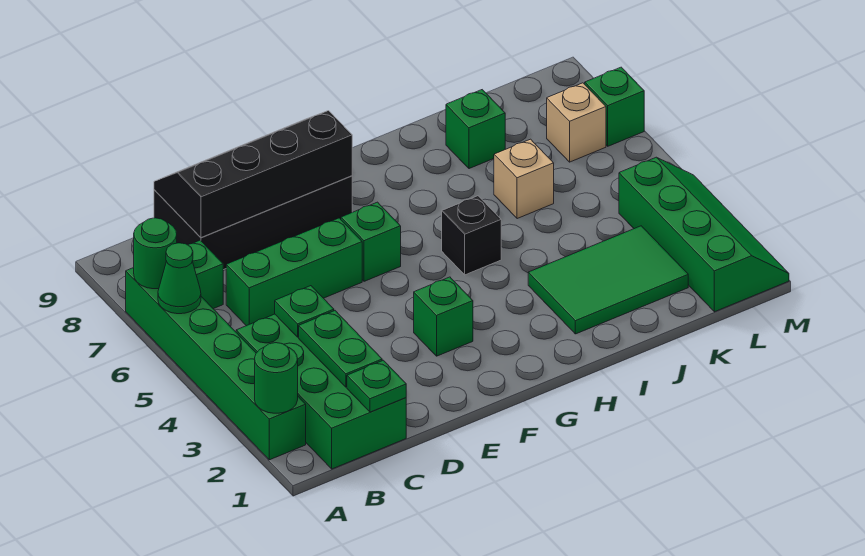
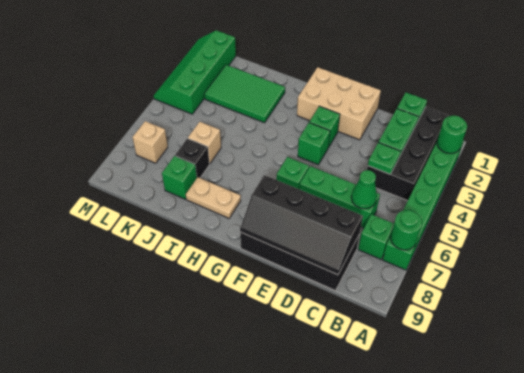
green cone A6 level 2 -> green cone C6 level 2
green brick B1:C4 level 1 -> black brick B1:C4 level 1
none -> tan brick E1:G2 level 1
black brick H5 level 1 -> black brick J7 level 1
none -> tan plate H8:I8 level 1
green brick M7 level 1 -> green brick F4 level 1

